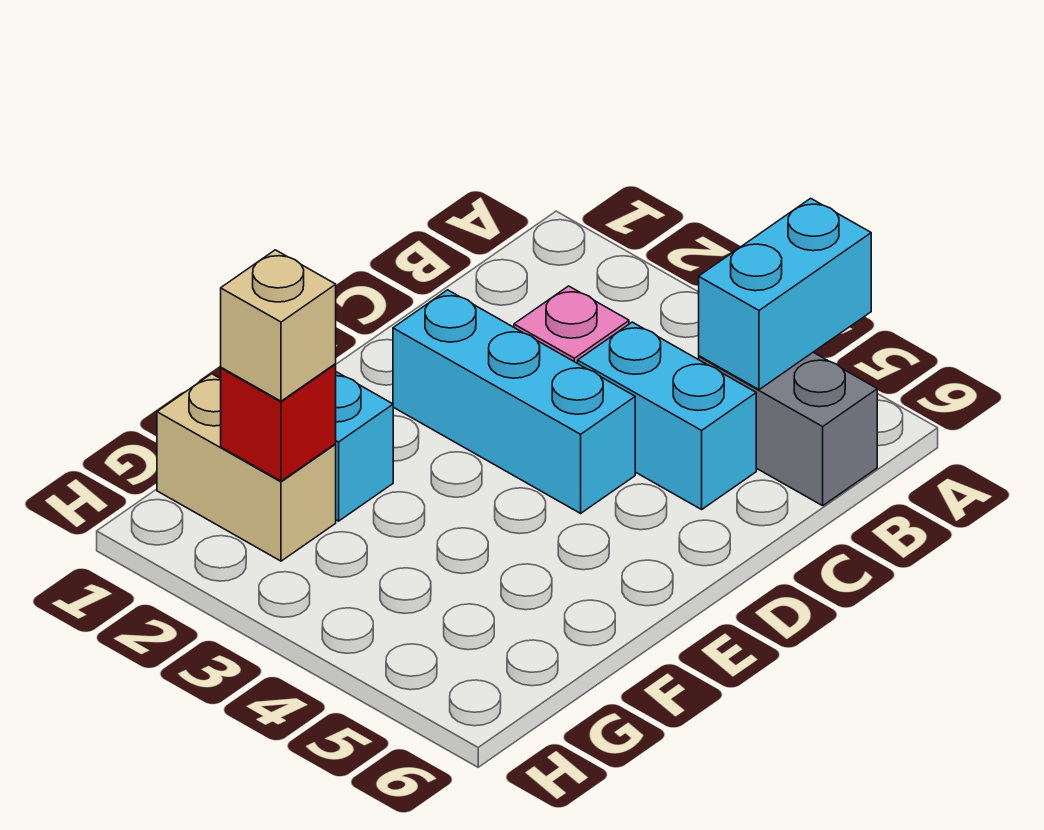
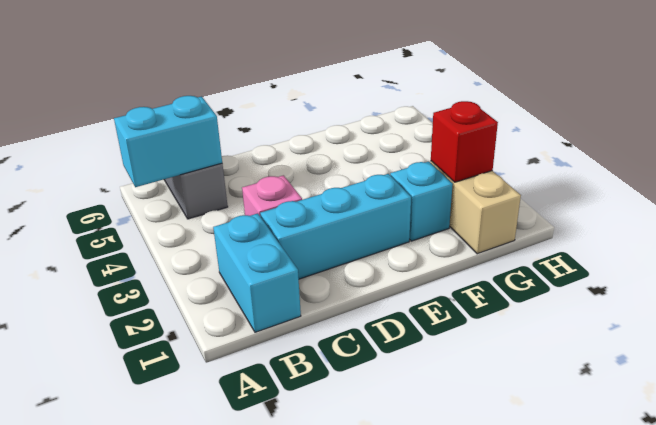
cyan brick C4:C5 level 1 -> cyan brick B1:B2 level 1
cyan brick D2:D4 level 1 -> cyan brick C2:E2 level 1
tan brick G2 level 3 -> none

